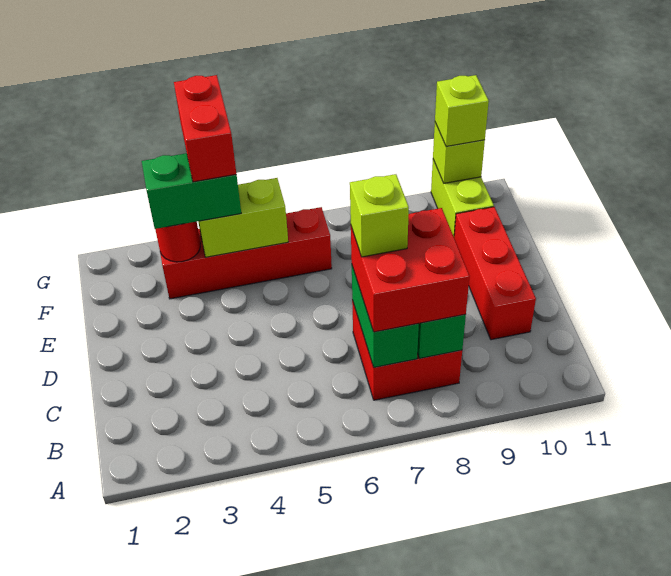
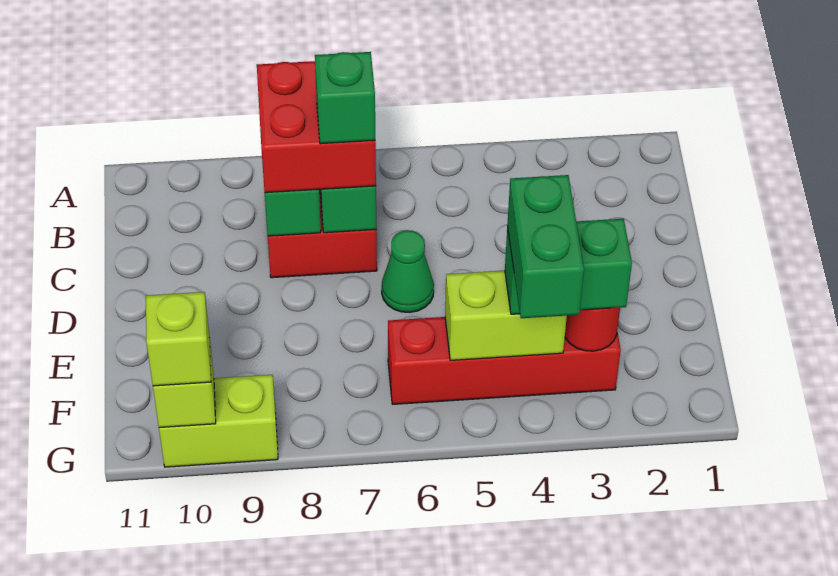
lime brick C7 level 4 -> green brick C7 level 4
red brick C10:E10 level 1 -> none
none -> green cone D6 level 1
red brick F4:G4 level 4 -> green brick F4:G4 level 4
lime brick F10:G10 level 1 -> lime brick G9:G10 level 1

